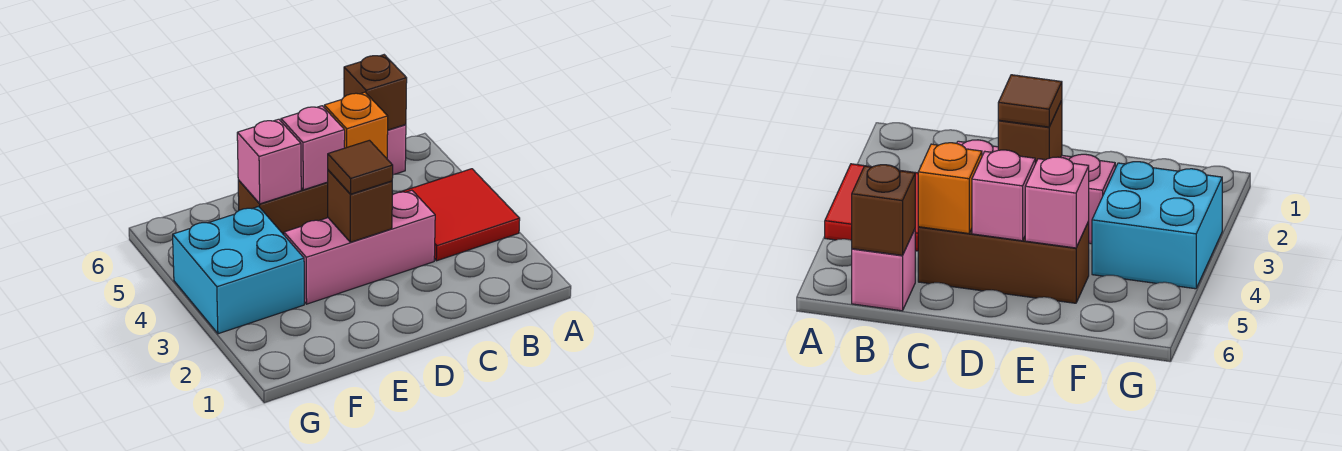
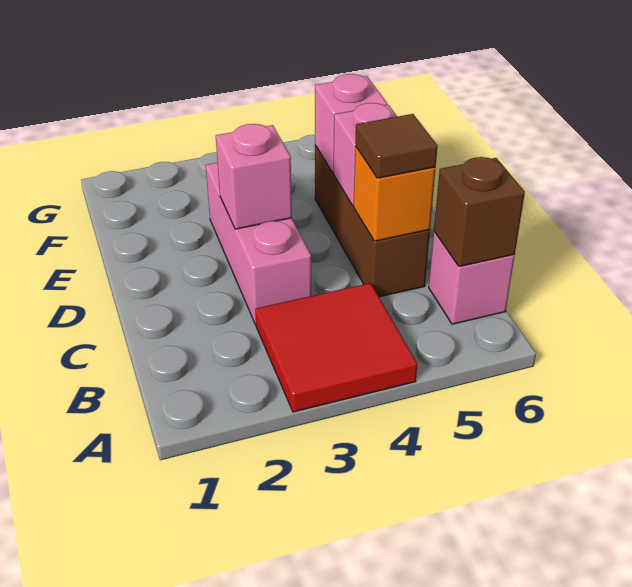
brown brick D3 level 2 -> pink brick D3 level 2
brown tile D3 level 3 -> brown tile C5 level 3
cyan brick F3:G4 level 1 -> none

